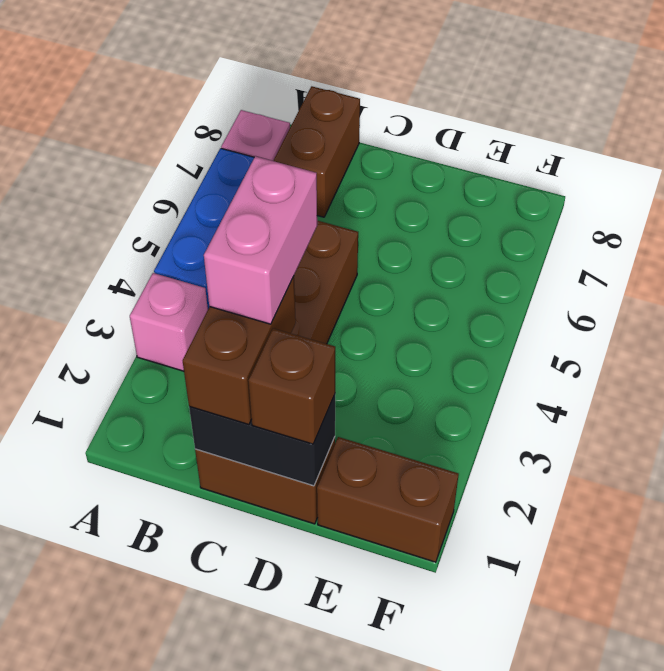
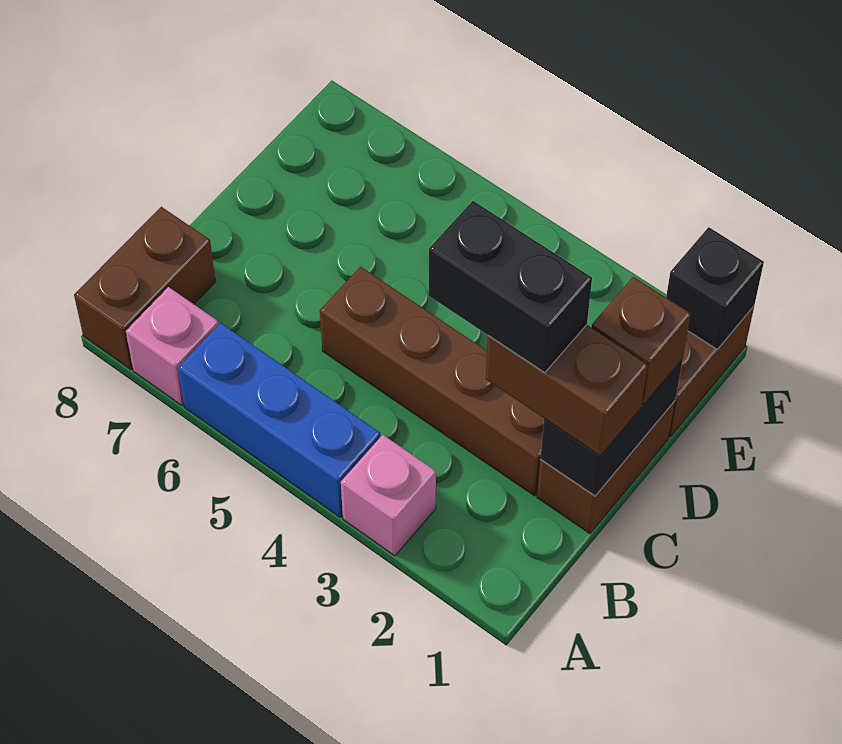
brown brick B7:B8 level 1 -> brown brick A8:B8 level 1
pink brick C2:C3 level 4 -> black brick C2:C3 level 4
none -> black brick F1 level 2

